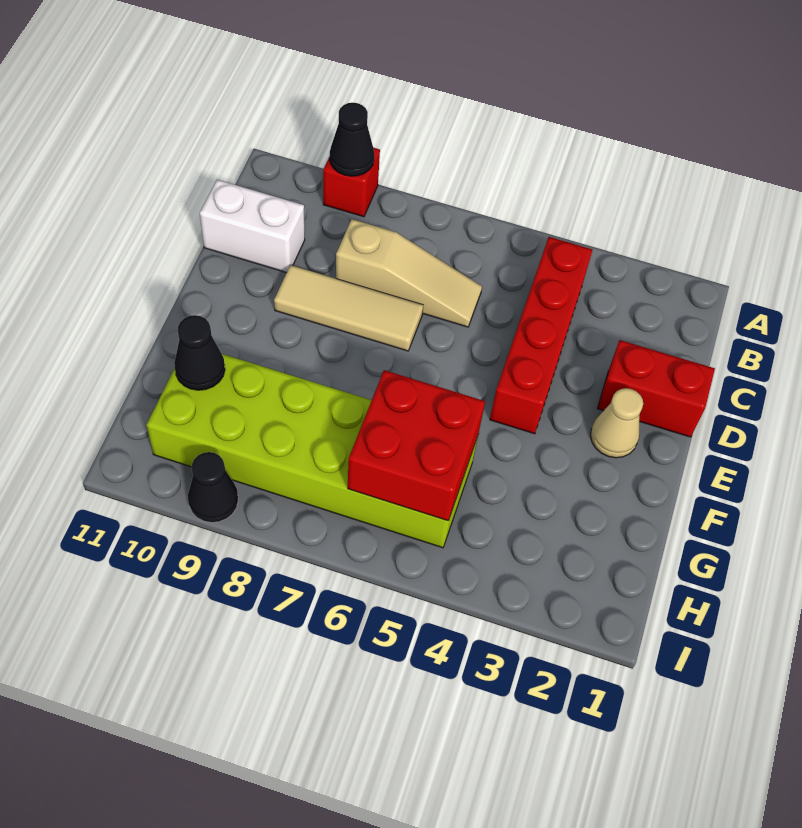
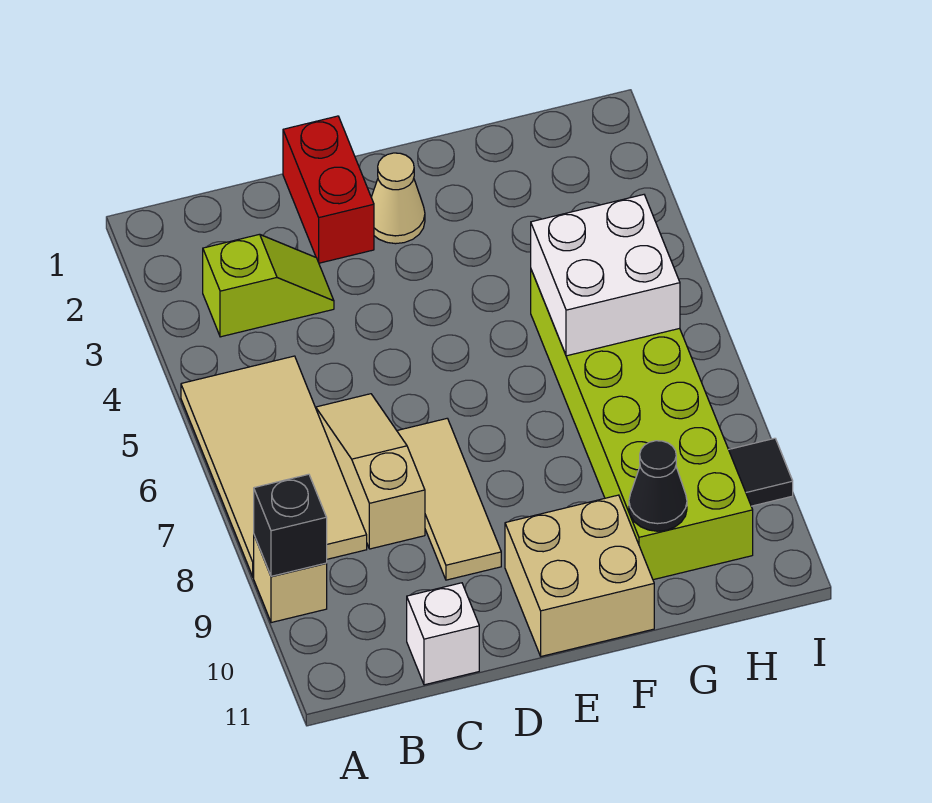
none -> tan tile A5:B8 level 1
red brick A9 level 1 -> tan brick A9 level 1
black cone A9 level 2 -> black brick A9 level 2
none -> lime slope B3:C3 level 1 top B
red brick B4:E4 level 1 -> none
white brick C10:C11 level 1 -> white brick C11 level 1
none -> tan brick E10:F11 level 1
red brick G5:H6 level 2 -> white brick G5:H6 level 2
black cone I9 level 1 -> black tile I9 level 1

